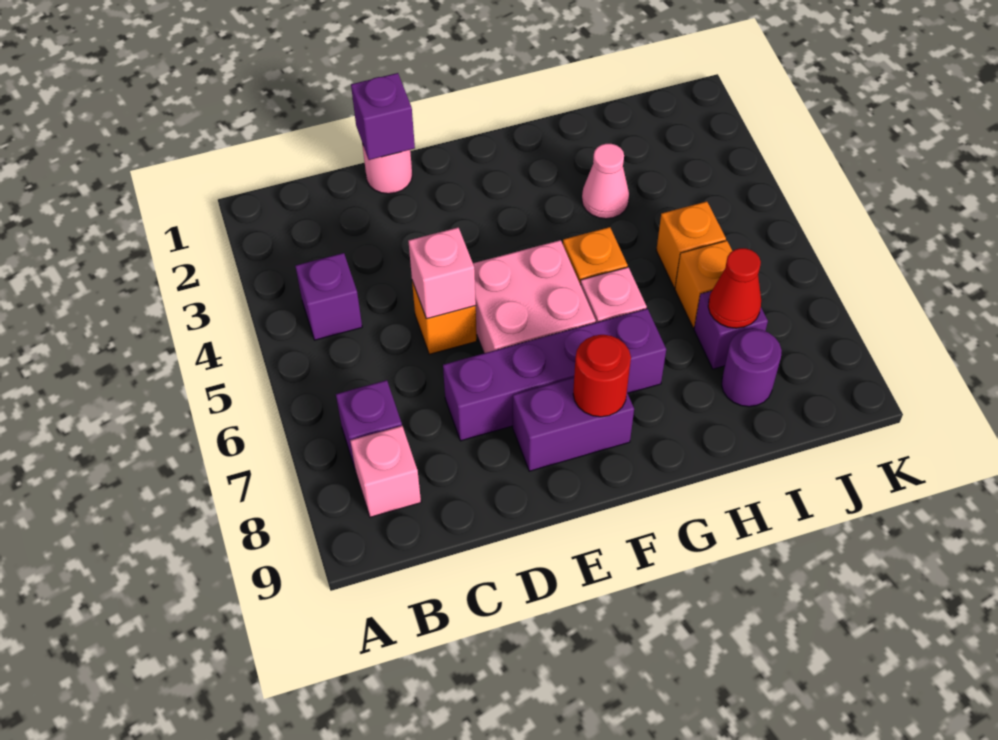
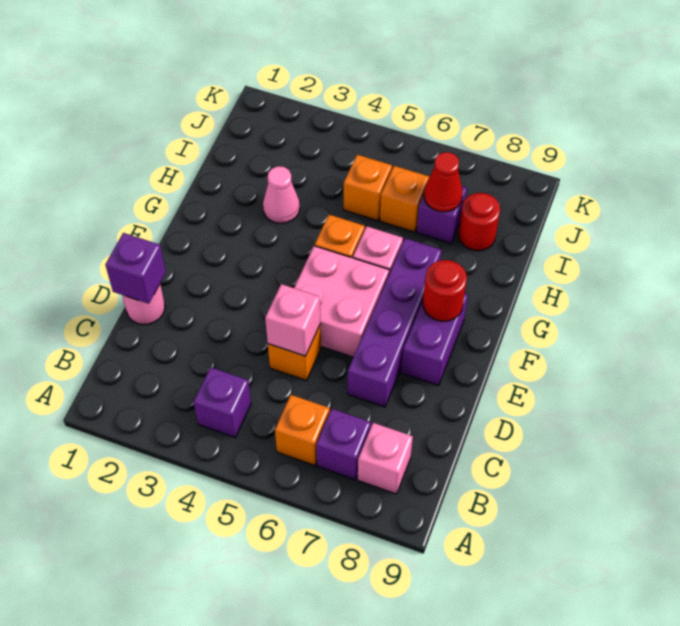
none -> orange brick B6 level 1
purple round brick I8 level 1 -> red round brick I8 level 1

